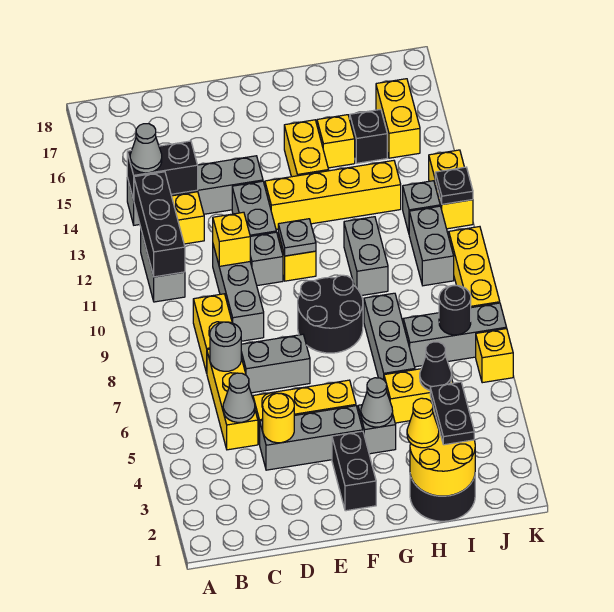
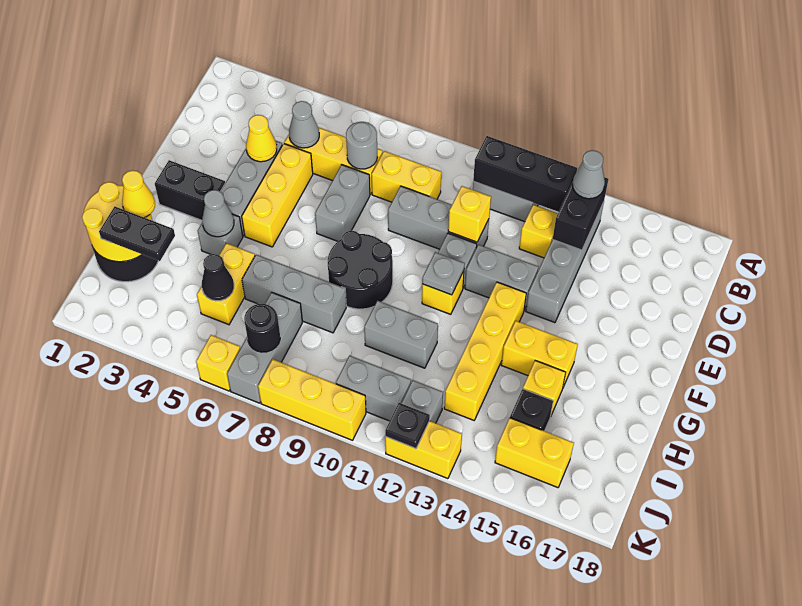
yellow round brick D4 level 2 -> yellow cone D4 level 2

